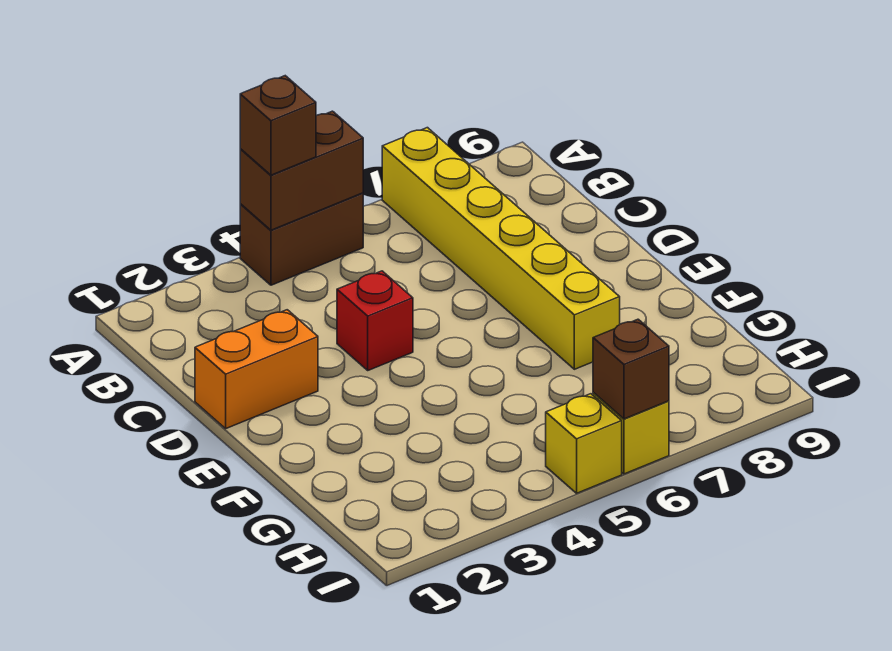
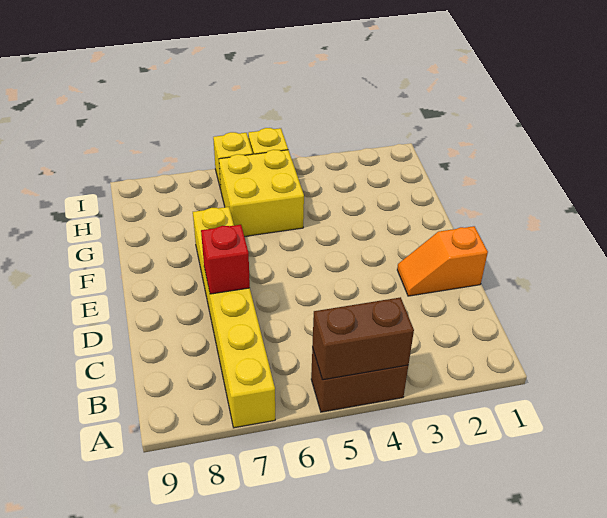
brown brick A4 level 3 -> none
orange brick D1:D2 level 1 -> orange slope D1:D2 level 1 top 1
red brick D4 level 1 -> red brick D7 level 2
none -> yellow brick G5:H6 level 1
brown brick I6 level 2 -> none

